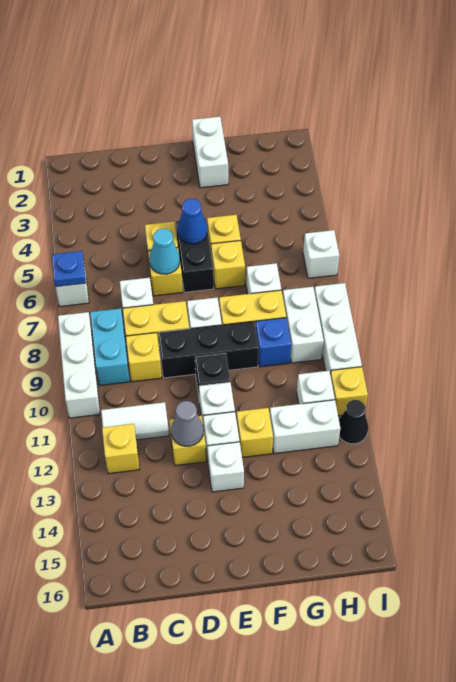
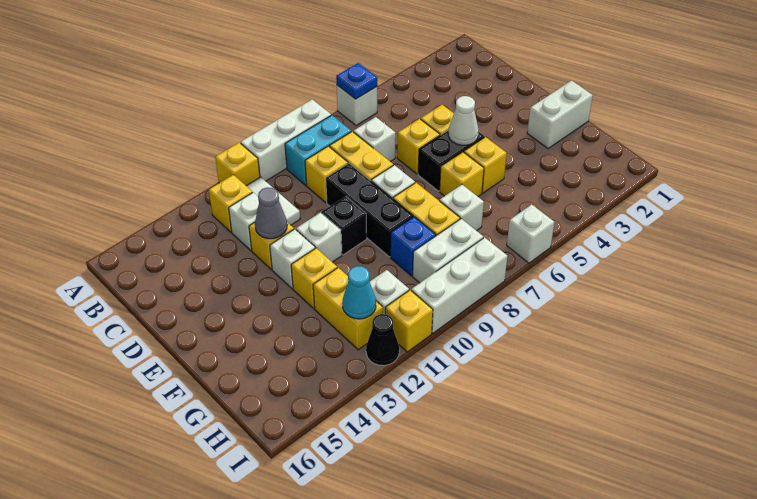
none -> yellow brick A11 level 1
cyan cone D6 level 2 -> cyan cone H12 level 2
blue cone E5 level 2 -> white cone E5 level 2
white brick E13 level 1 -> white brick C12 level 1
white brick G12:H12 level 1 -> yellow brick G12:H12 level 1

